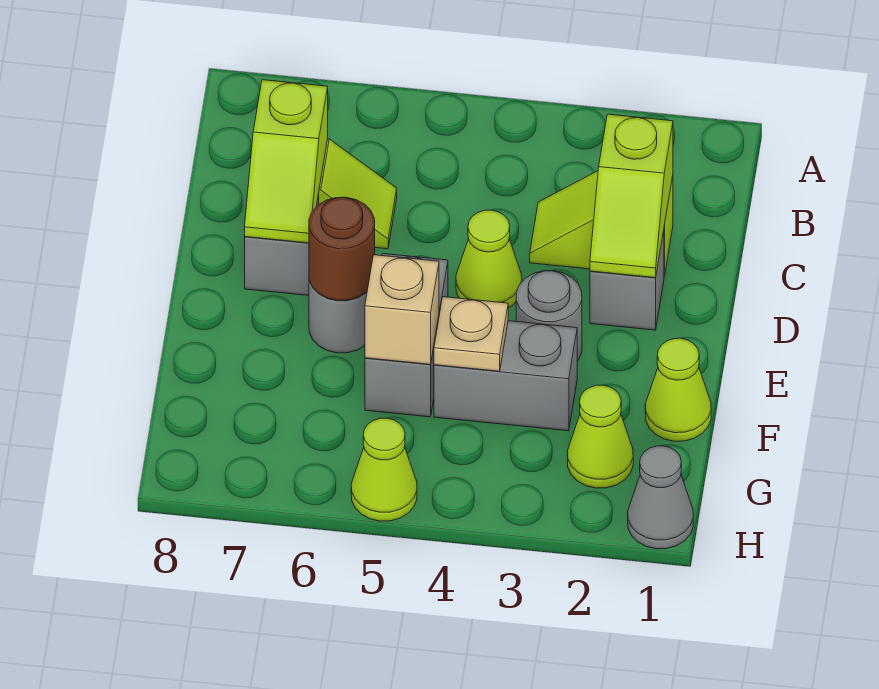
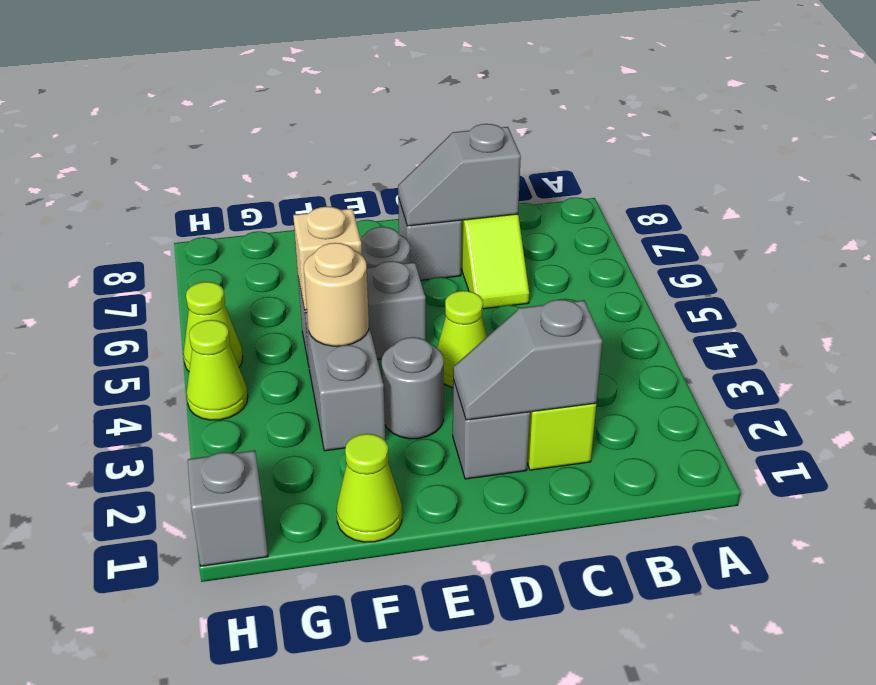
lime slope C2:D2 level 2 top C -> grey slope C2:D2 level 2 top C
lime slope C7:D7 level 2 top C -> grey slope C7:D7 level 2 top C
brown round brick E6 level 2 -> none
tan plate F4 level 2 -> tan round brick F4 level 2
lime cone G2 level 1 -> lime cone H4 level 1
grey cone H1 level 1 -> grey brick H1 level 1

